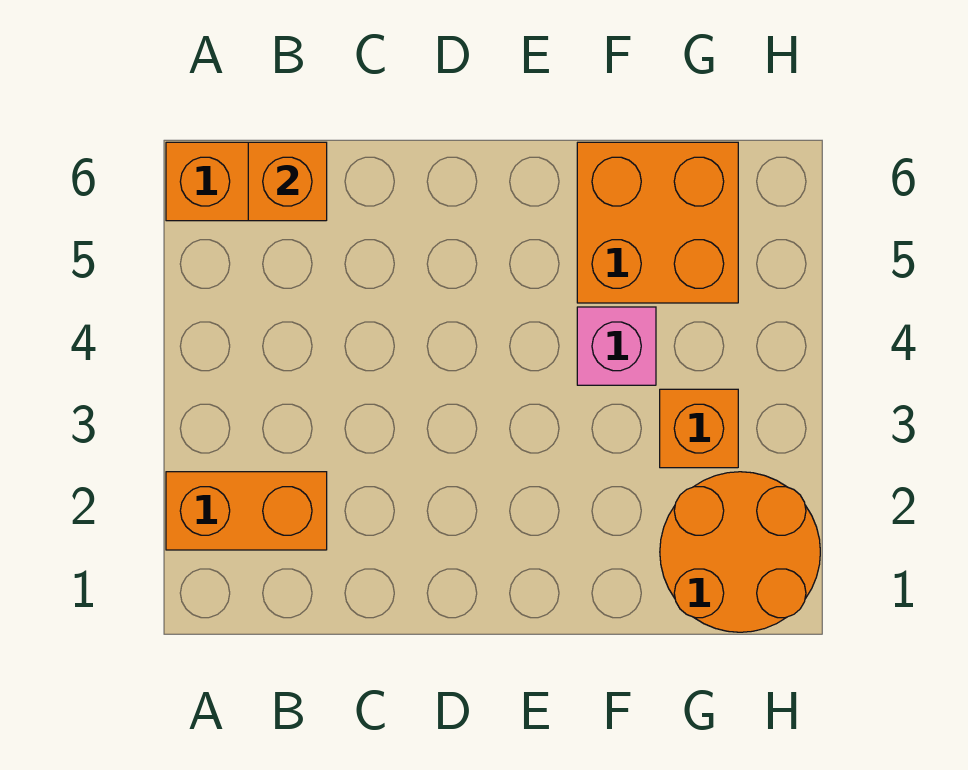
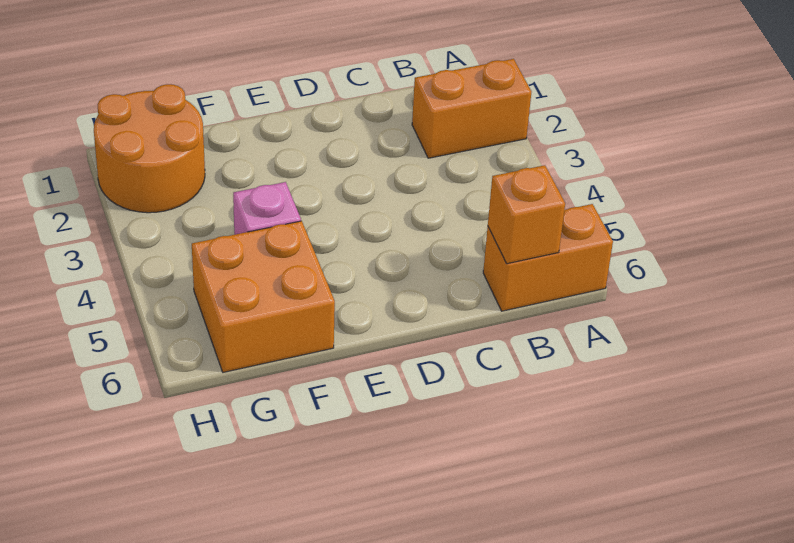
orange brick G3 level 1 -> none

